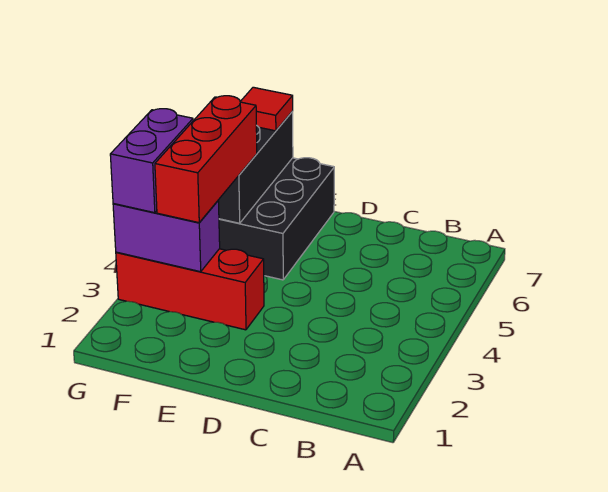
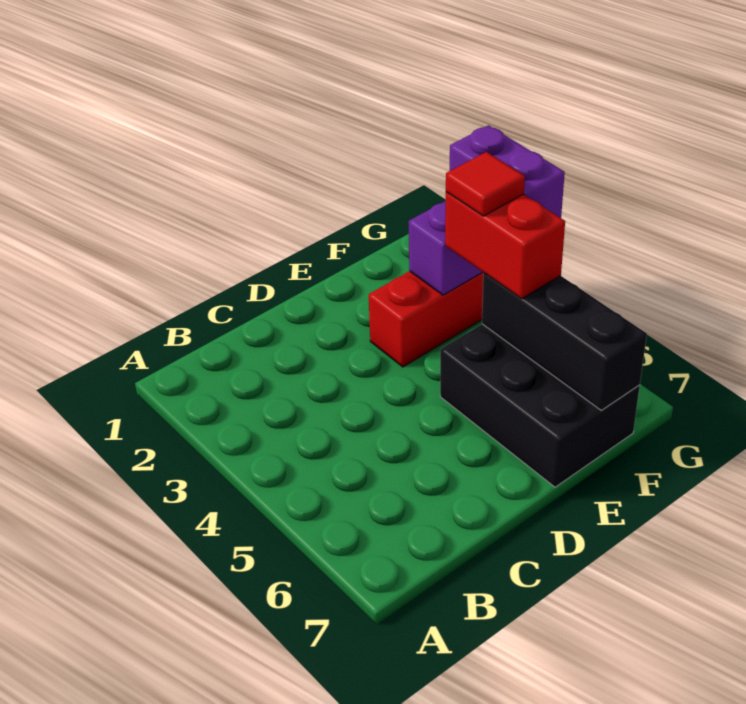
red brick F3:F5 level 3 -> red brick F4:F5 level 3
red tile F7 level 3 -> red tile F4 level 4

